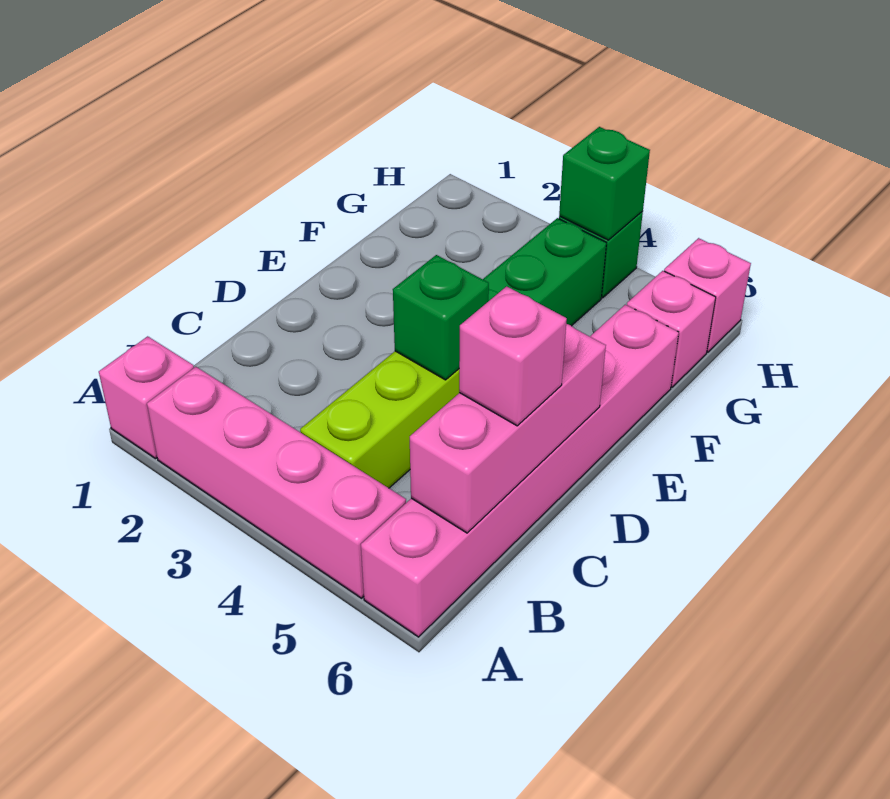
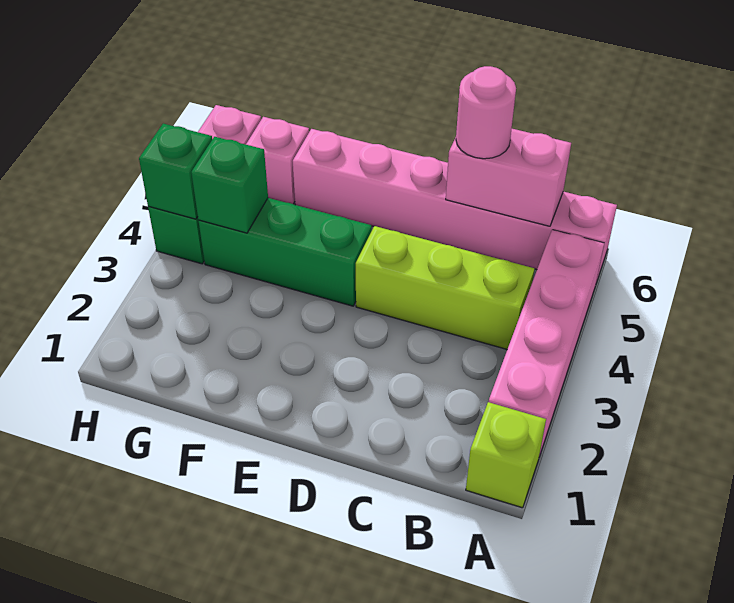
pink brick A1 level 1 -> lime brick A1 level 1
pink brick B6:D6 level 2 -> pink brick B6:C6 level 2
pink brick C6 level 3 -> pink round brick C6 level 3
green brick D4 level 2 -> green brick G4 level 2

